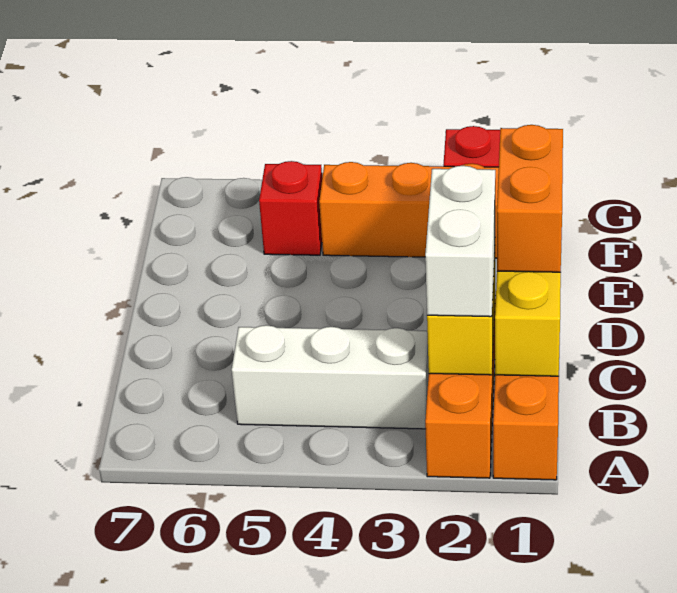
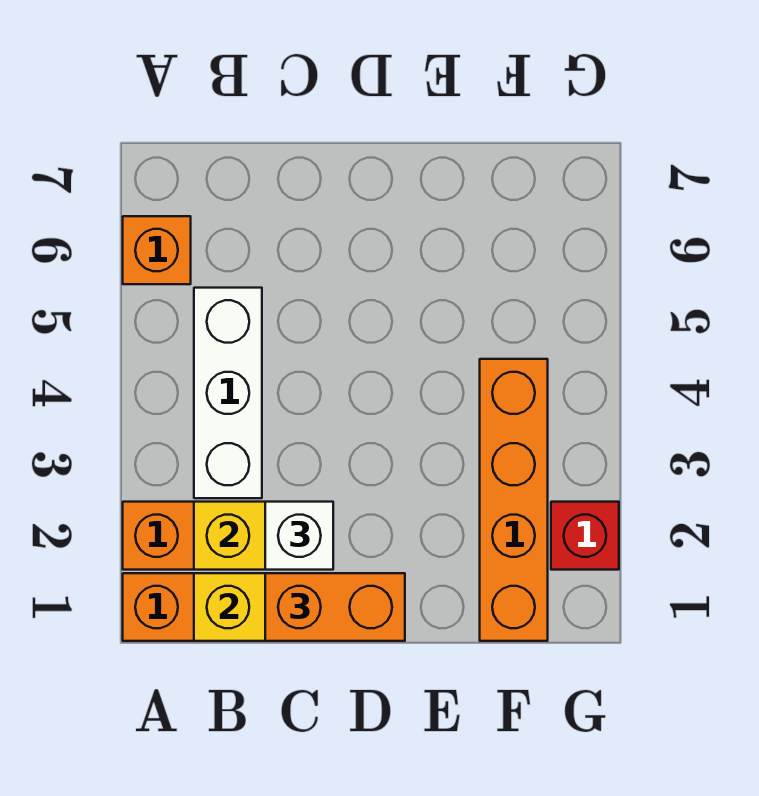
none -> orange brick A6 level 1
white brick B2:C2 level 3 -> white brick C2 level 3
red brick F5 level 1 -> none

